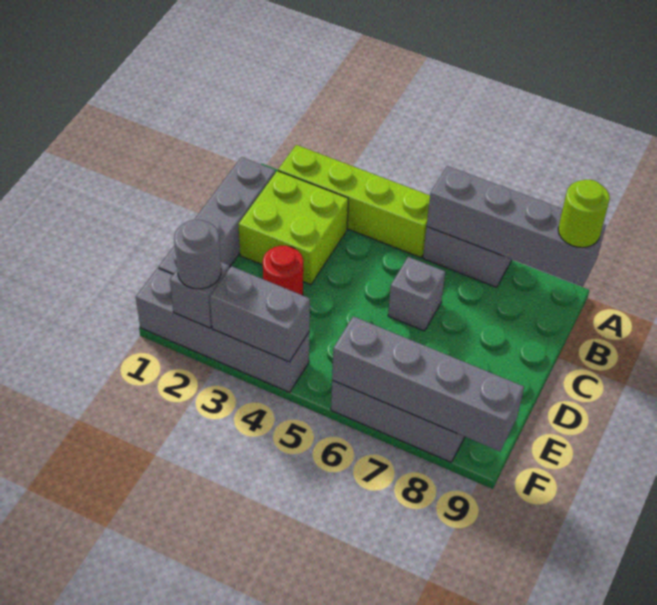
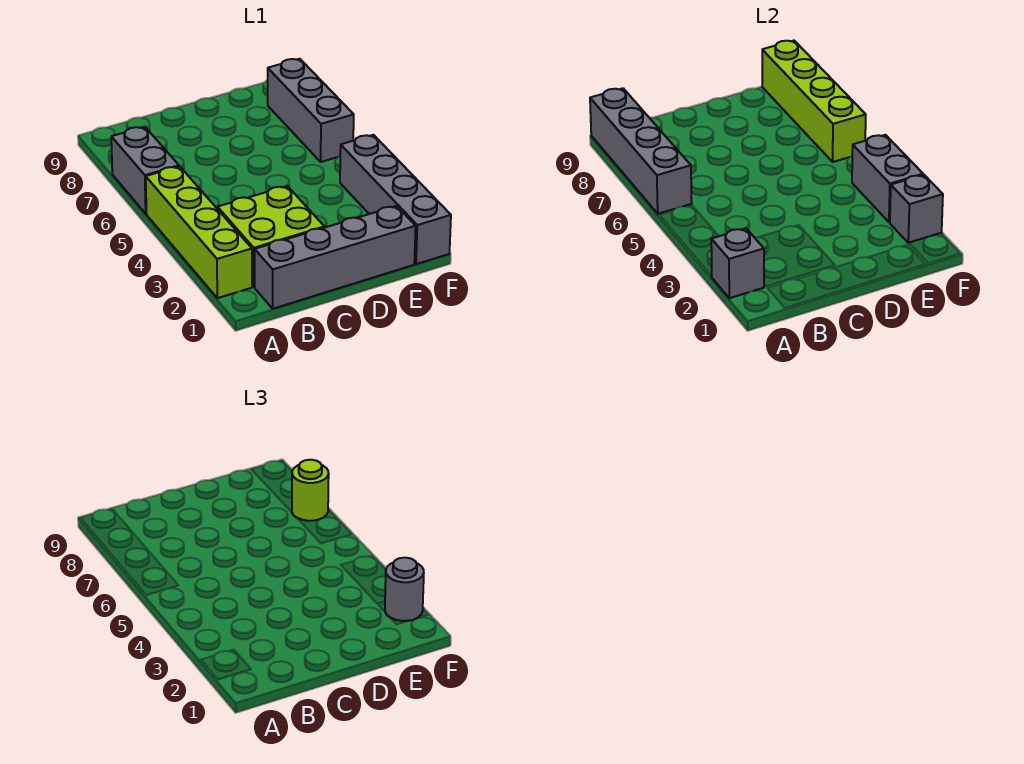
lime round brick A9 level 3 -> lime round brick F7 level 3
grey brick C6 level 1 -> grey brick A2 level 2
red round brick D3 level 1 -> none
grey brick F6:F9 level 2 -> lime brick F6:F9 level 2

